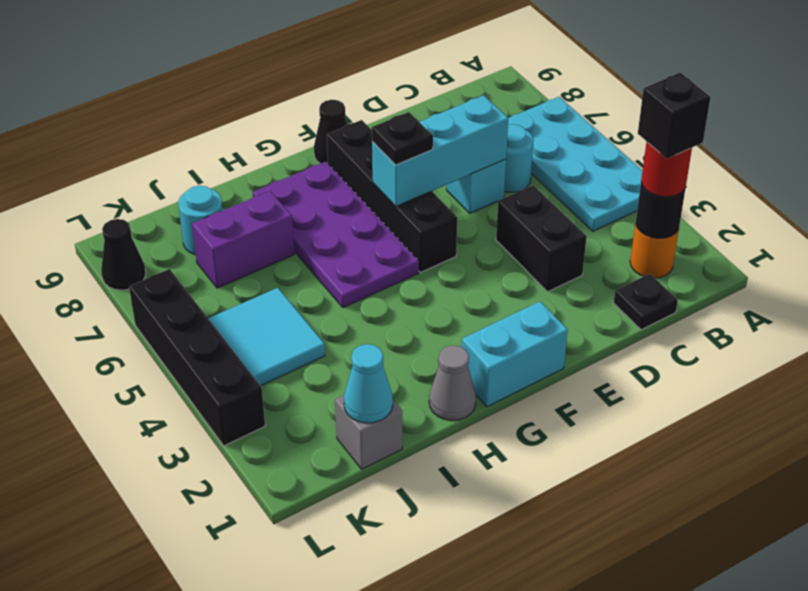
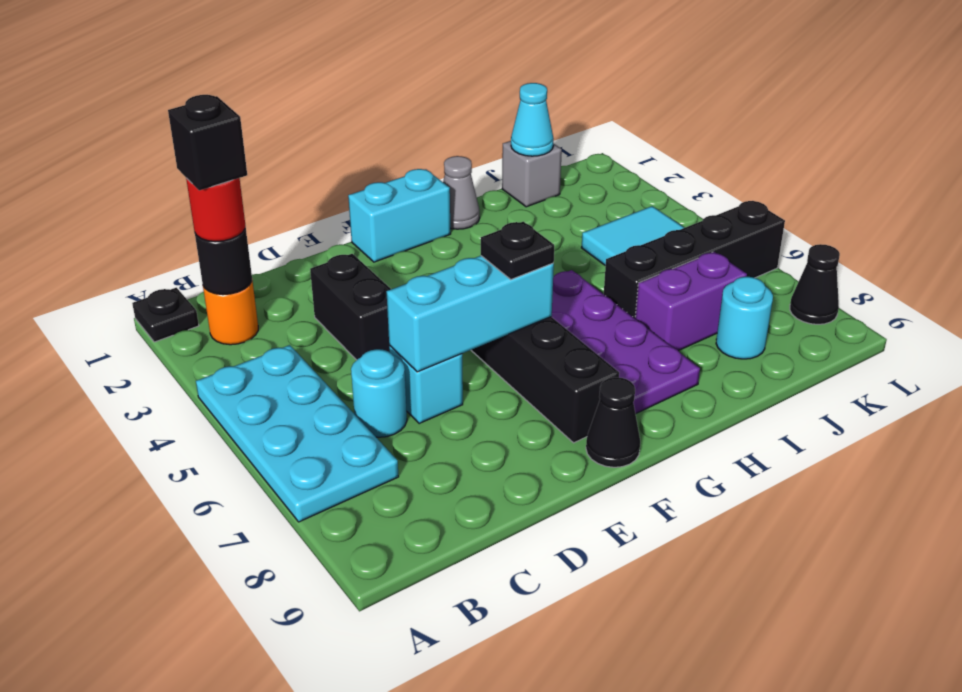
black plate C1 level 1 -> black plate A1 level 1
black brick L3:L6 level 1 -> black brick I6:L6 level 1

